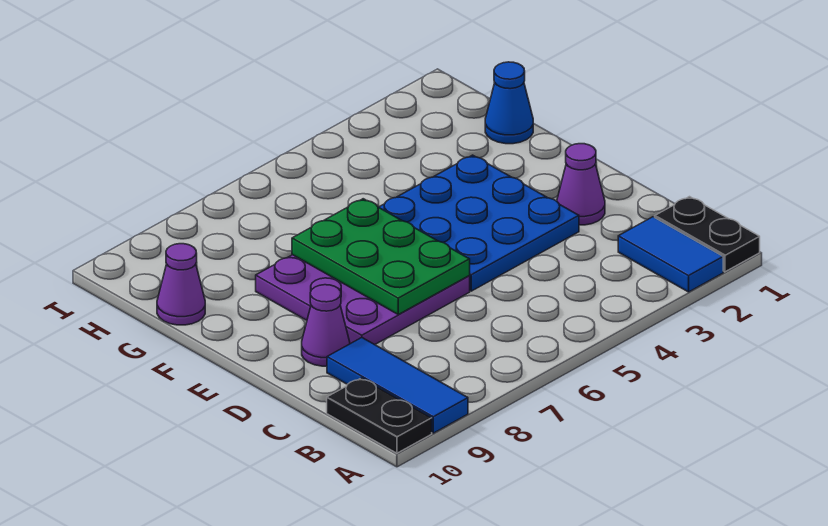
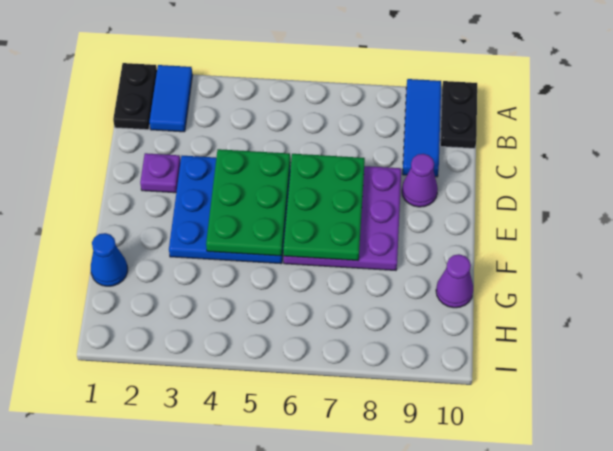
purple cone D2 level 1 -> purple plate D2 level 1
none -> green plate D4:F5 level 2

